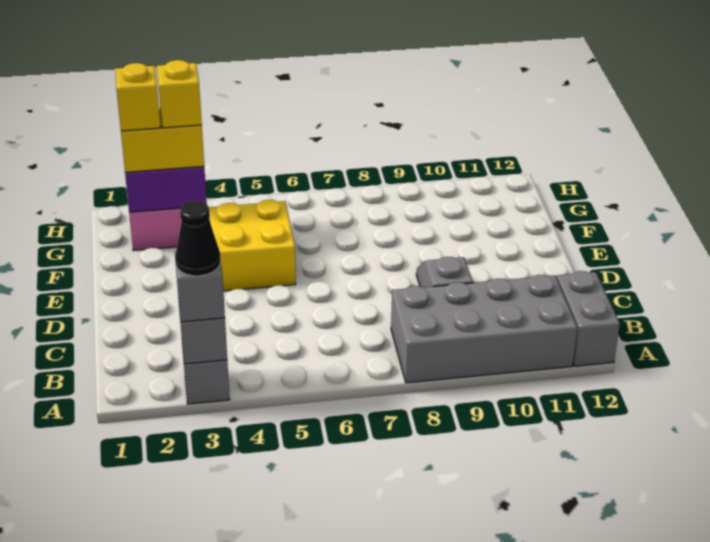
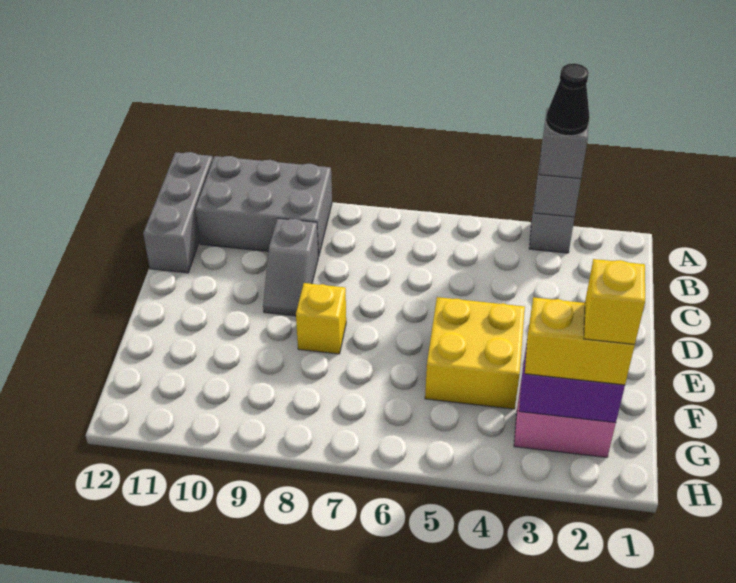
grey brick A8:B11 level 1 -> grey brick A9:B11 level 1
grey brick A12:B12 level 1 -> grey brick A12:C12 level 1
yellow brick G3 level 4 -> yellow brick E8 level 1

